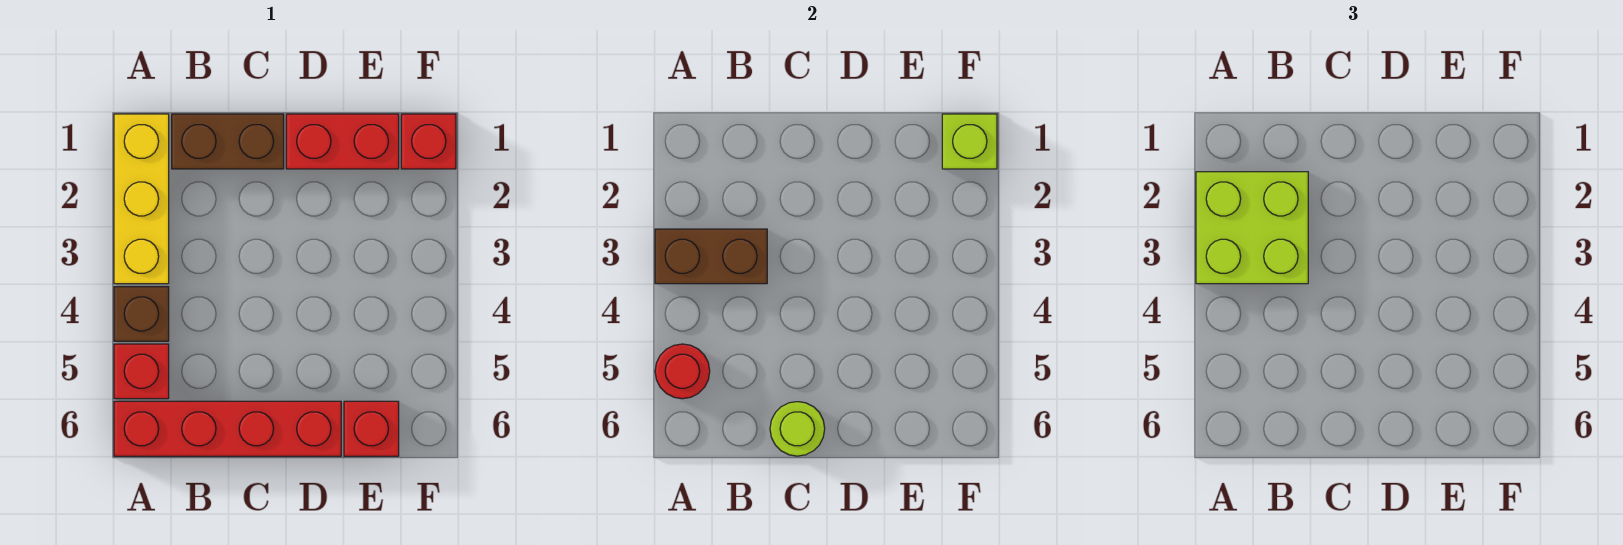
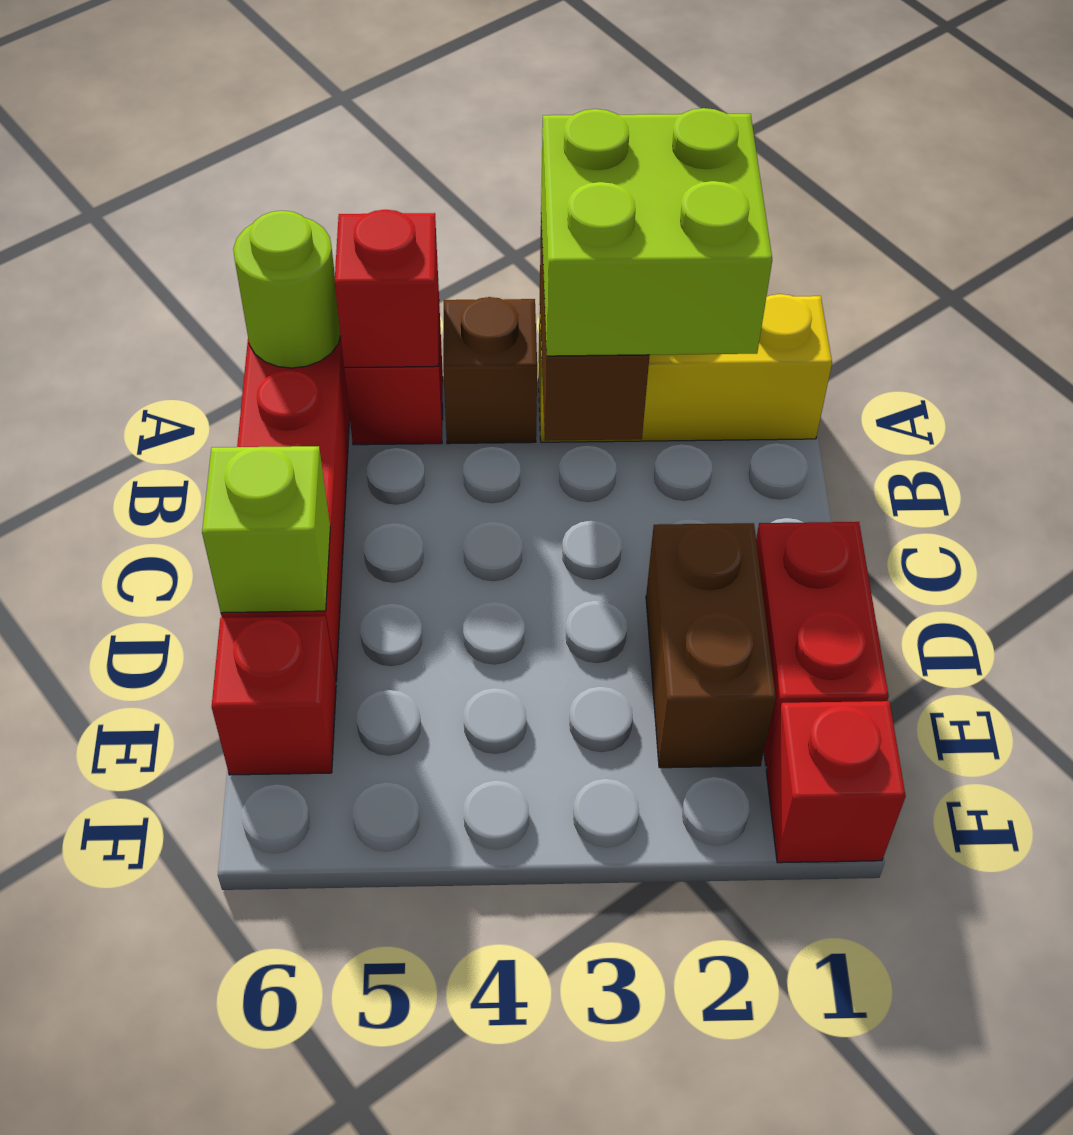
red round brick A5 level 2 -> red brick A5 level 2
brown brick B1:C1 level 1 -> brown brick D2:E2 level 1
lime round brick C6 level 2 -> lime round brick A6 level 2
lime brick F1 level 2 -> lime brick D6 level 2

